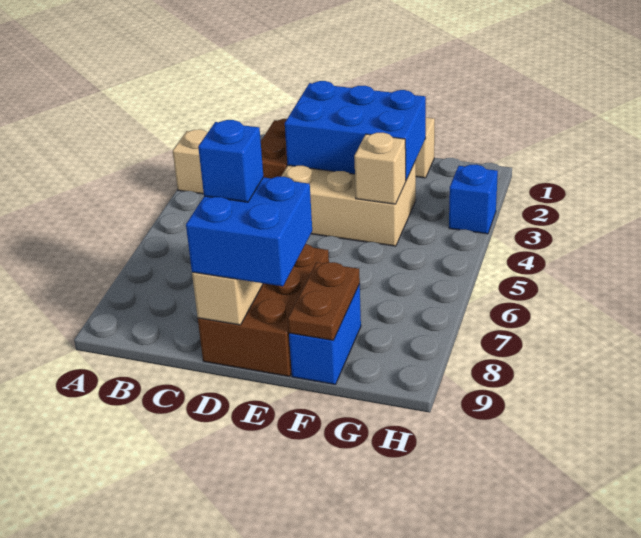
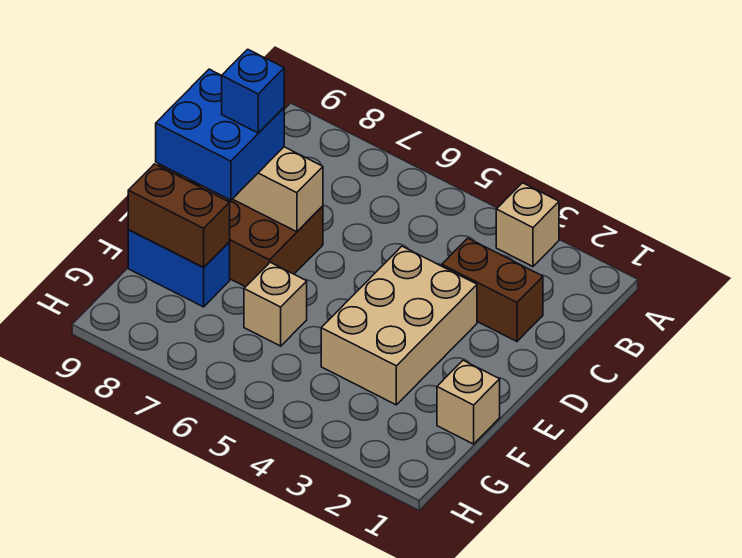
blue brick D2:F3 level 2 -> none
tan brick F4 level 2 -> tan brick F6 level 1
brown plate F8:F9 level 2 -> brown brick F8:F9 level 2
blue brick H3 level 1 -> none

